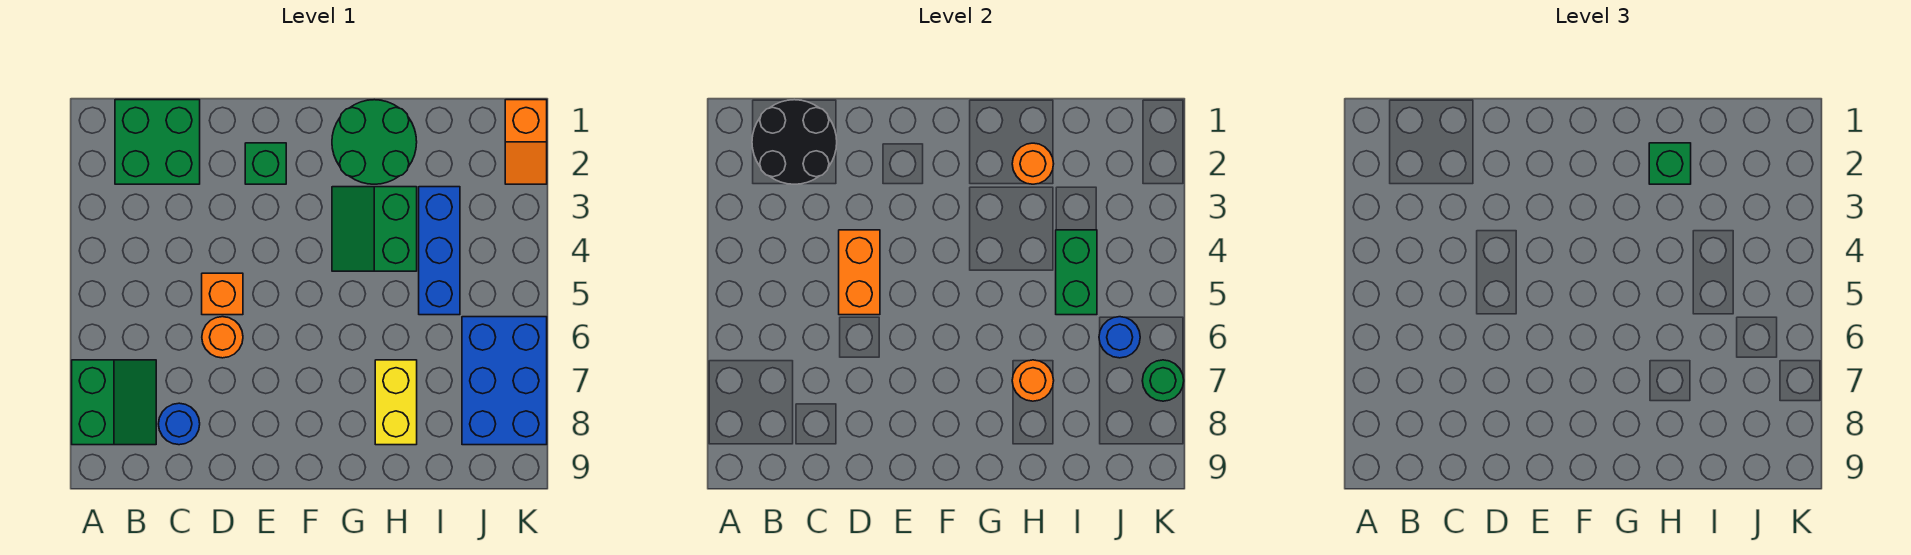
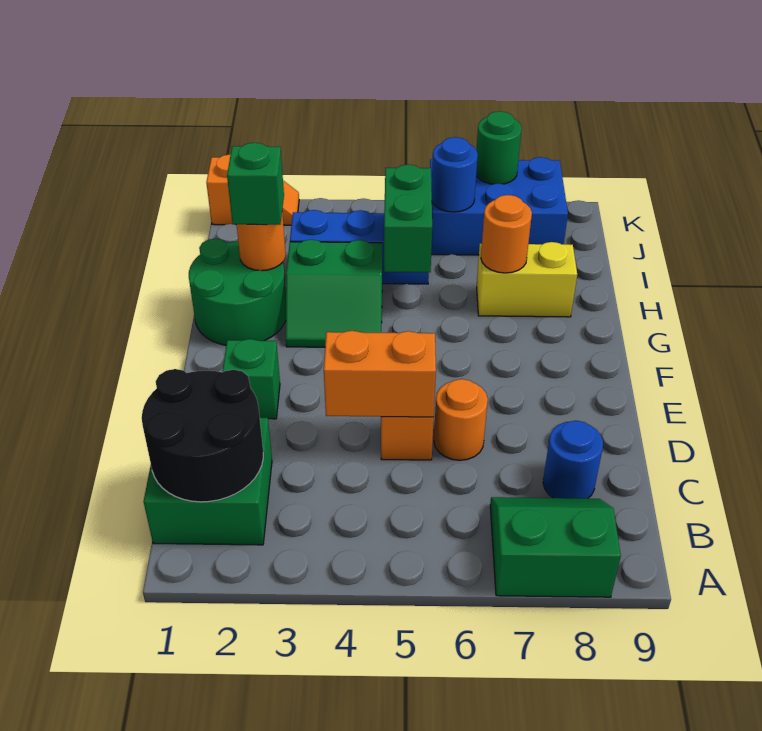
green brick I4:I5 level 2 -> green brick H5:I5 level 2

